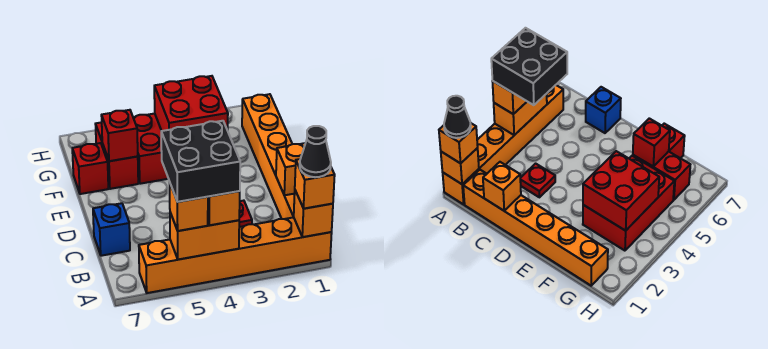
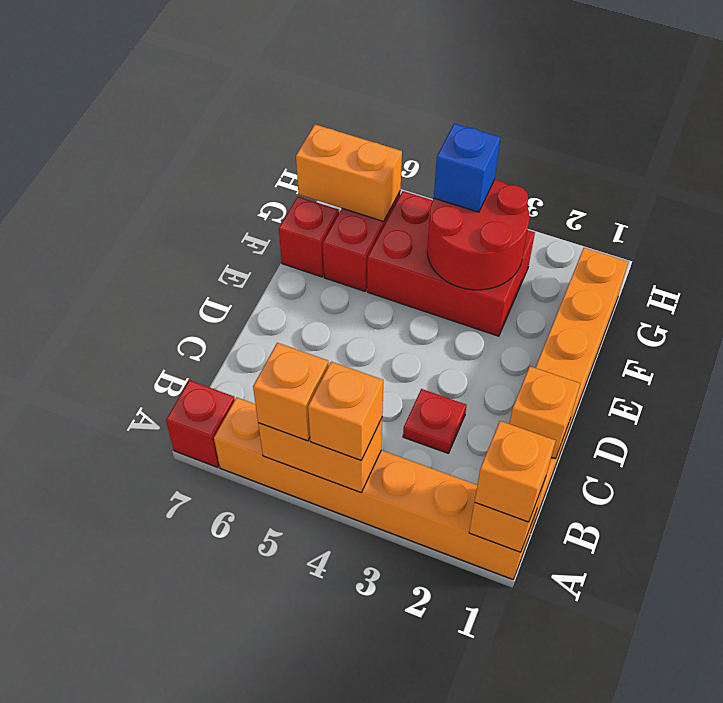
black cone A1 level 4 -> none
black brick A4:B5 level 4 -> none
blue brick C7 level 1 -> blue brick G4 level 3
red brick F3:G4 level 2 -> red round brick F3:G4 level 2
red brick F6 level 2 -> red brick A7 level 1
none -> orange brick G6:G7 level 2

